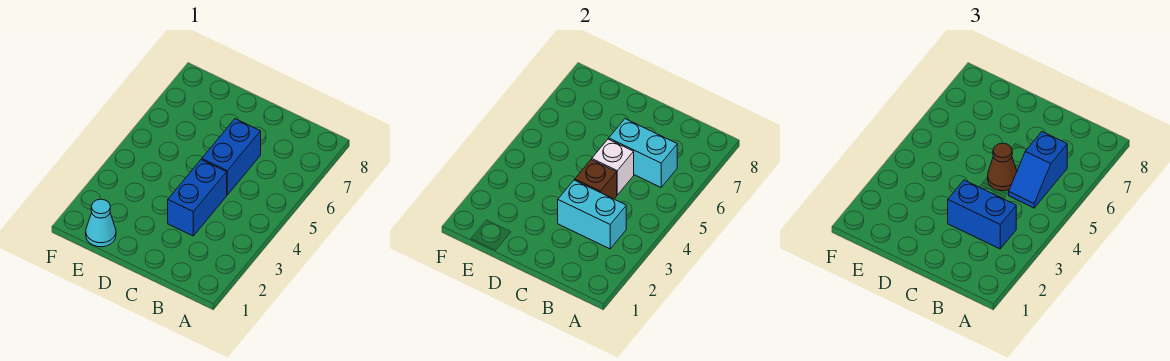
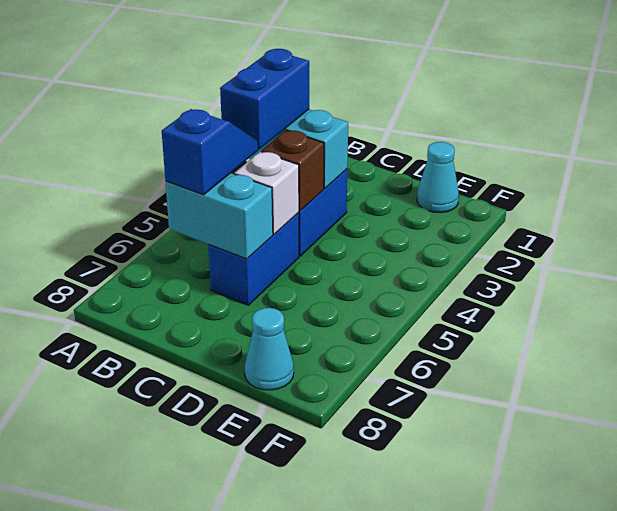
blue brick B3:C3 level 3 -> blue brick B3:B4 level 3
brown cone C5 level 3 -> none
none -> cyan cone E8 level 1

